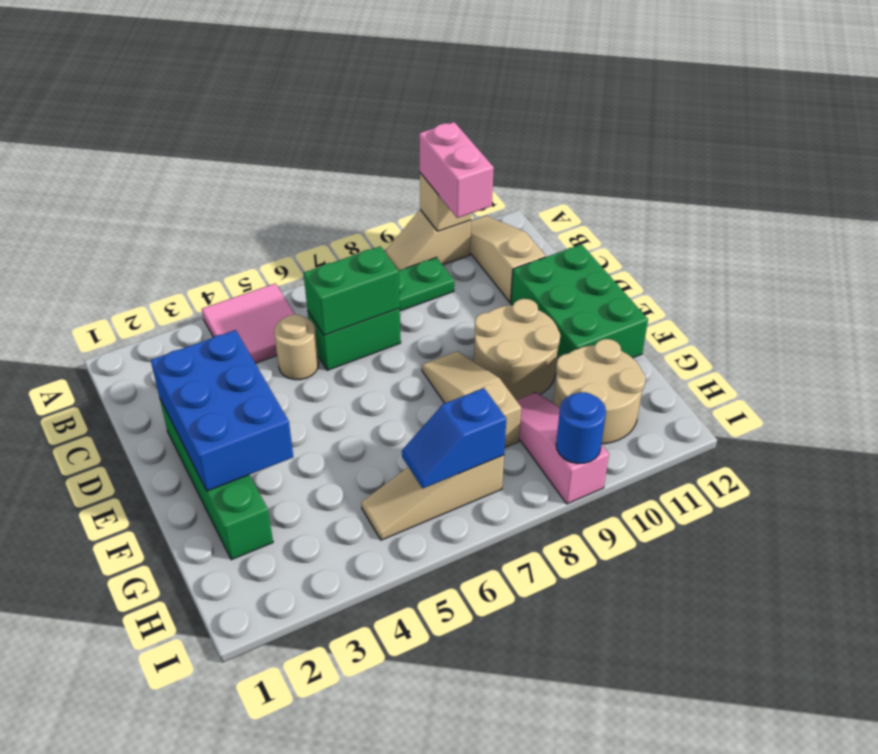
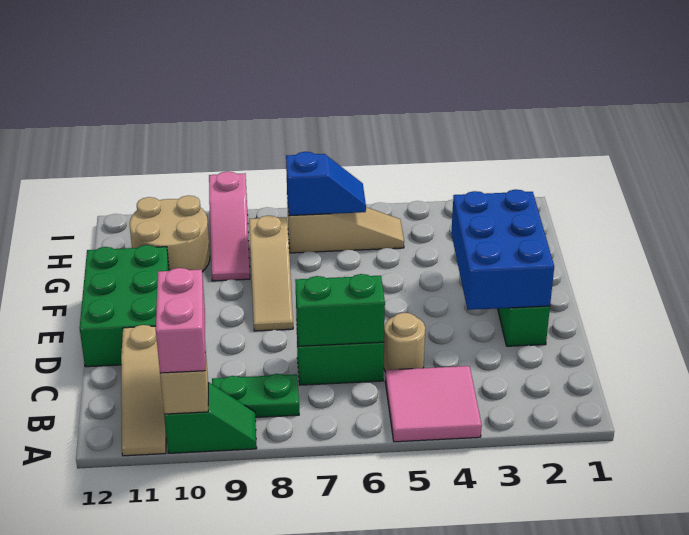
tan slope A9:A10 level 1 top 10 -> green slope A9:A10 level 1 top 10
tan round brick E9:F10 level 1 -> none
blue round brick I9 level 2 -> none

